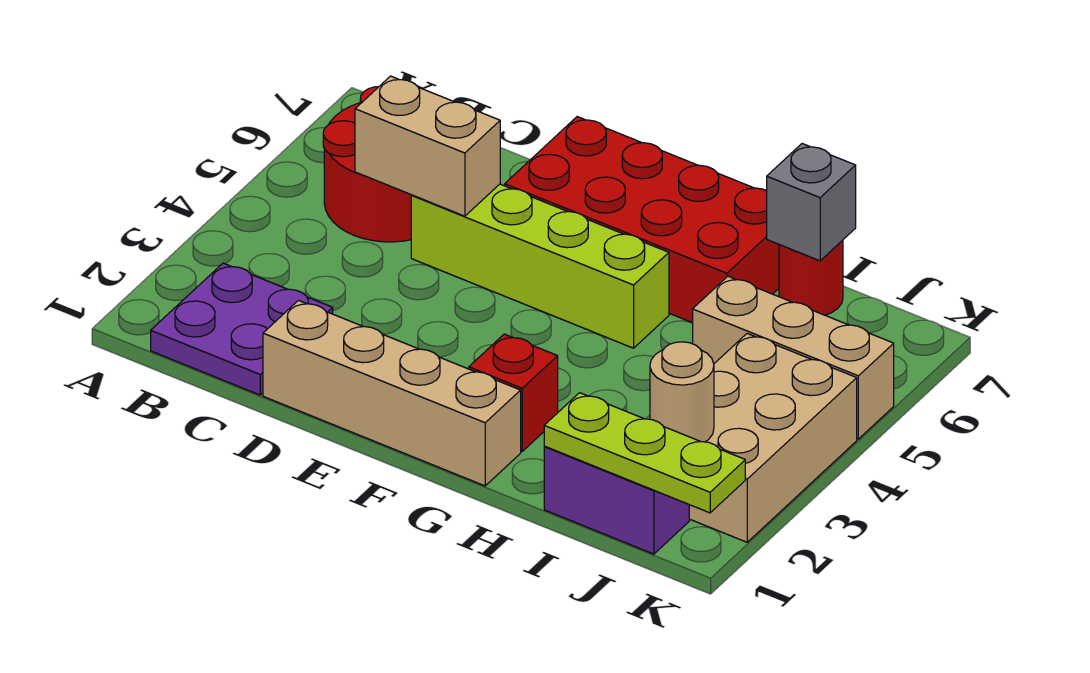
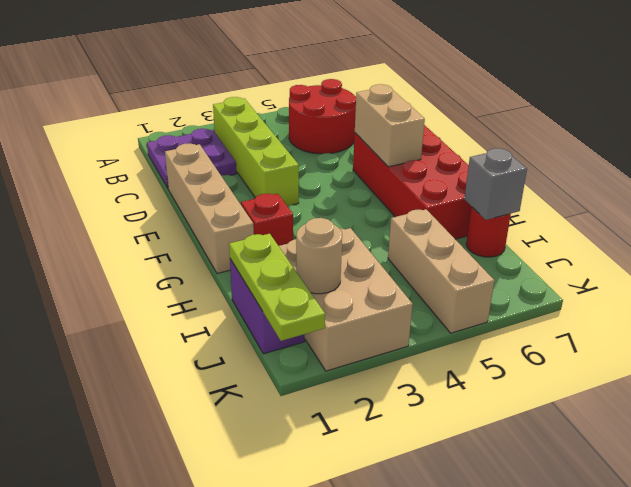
tan brick C5:D5 level 2 -> tan brick E6:F6 level 2
lime brick D5:G5 level 1 -> lime brick B3:E3 level 1
tan brick J2:K4 level 1 -> tan brick I2:K3 level 1

